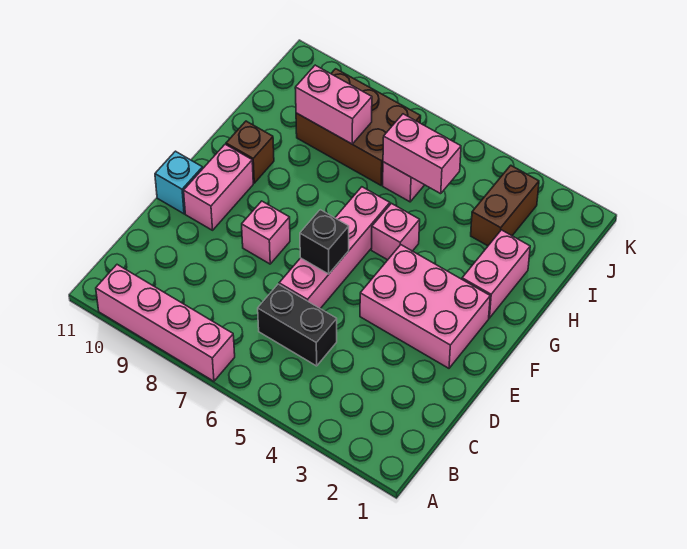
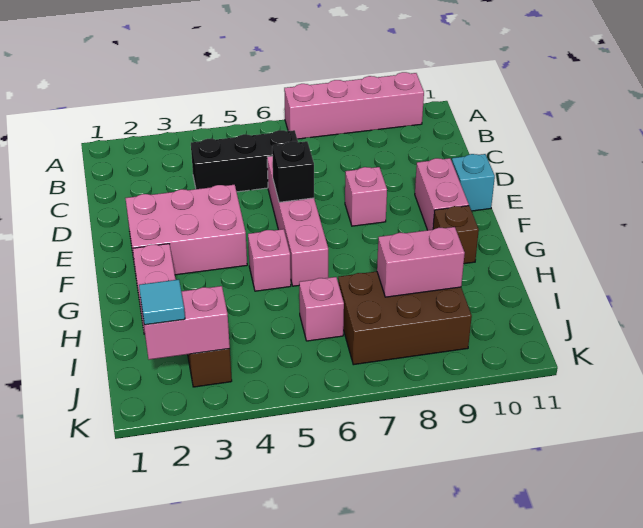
black brick C5:C6 level 1 -> black brick C4:C6 level 1
pink brick I5:I6 level 2 -> pink brick J2:J3 level 2
none -> cyan tile J2 level 3

